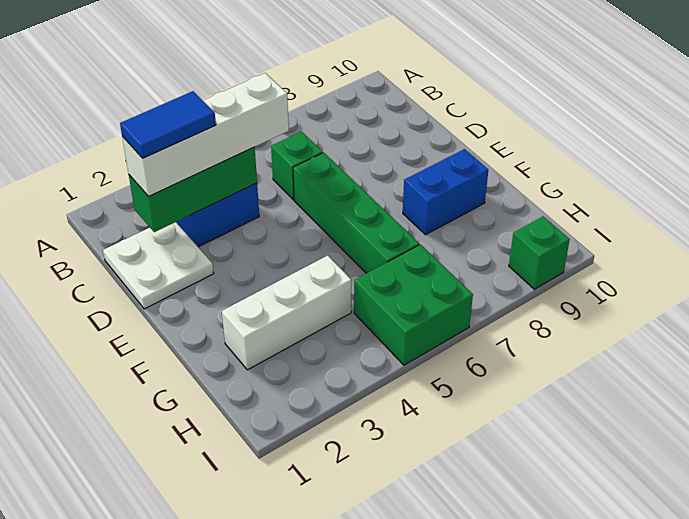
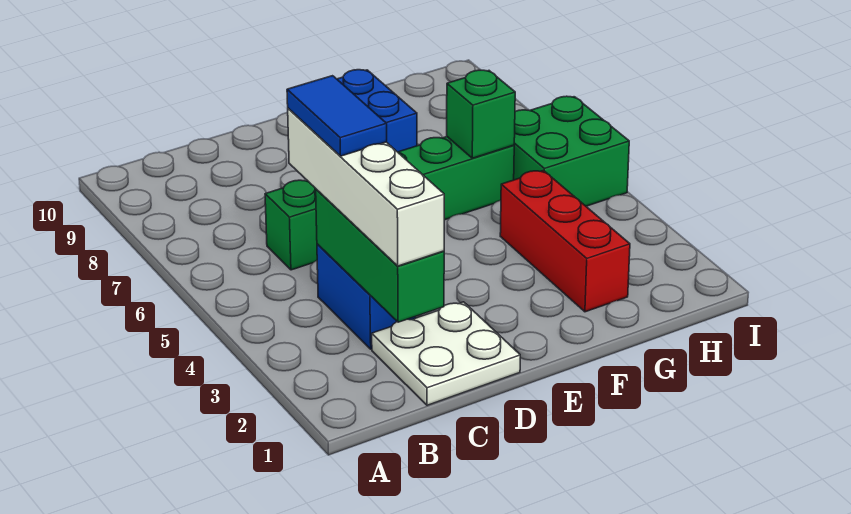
blue tile C2:C3 level 4 -> blue tile C4:C5 level 4
white brick G2:G4 level 1 -> red brick G2:G4 level 1
green brick I9 level 1 -> green brick G6 level 2

